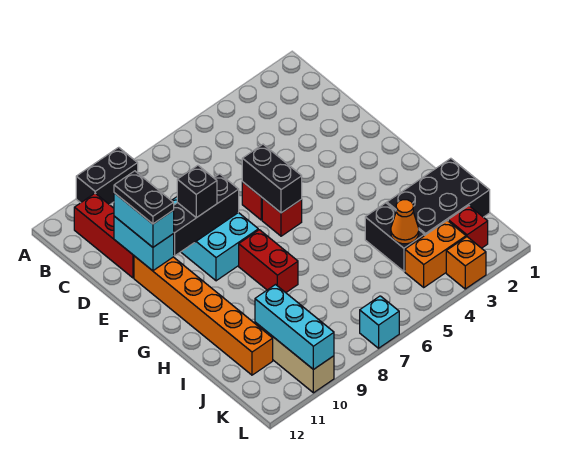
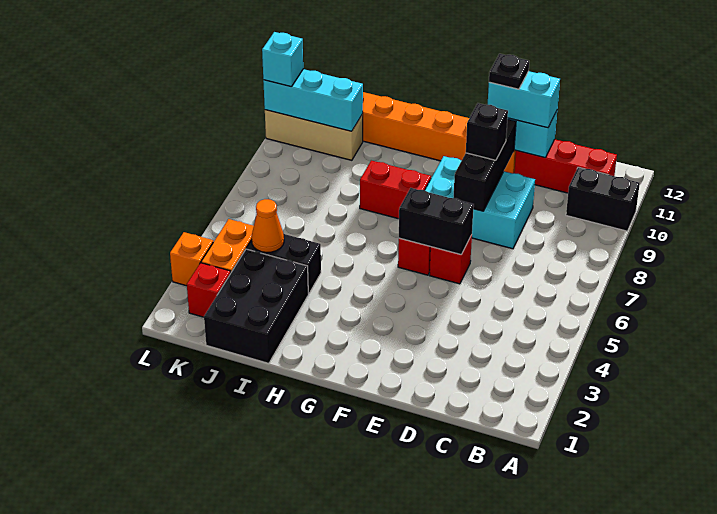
black brick A9:A10 level 1 -> black brick A10:B10 level 1
black plate D11:E11 level 4 -> black plate E11 level 4
cyan brick L7 level 1 -> cyan brick L10 level 3

